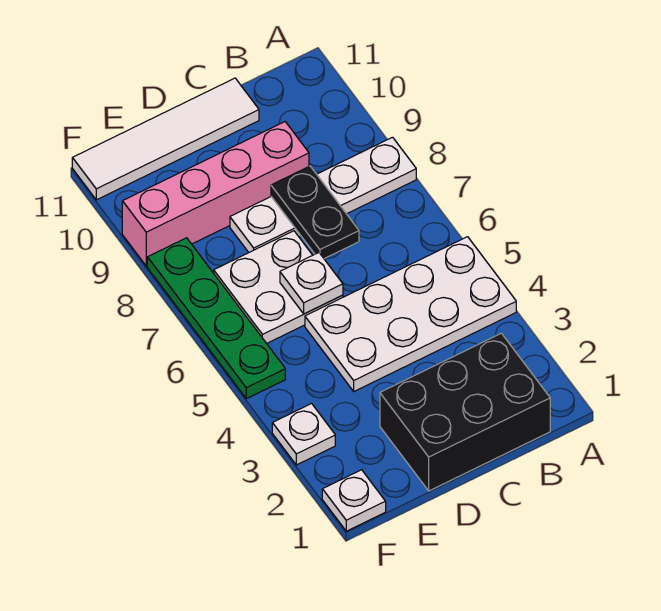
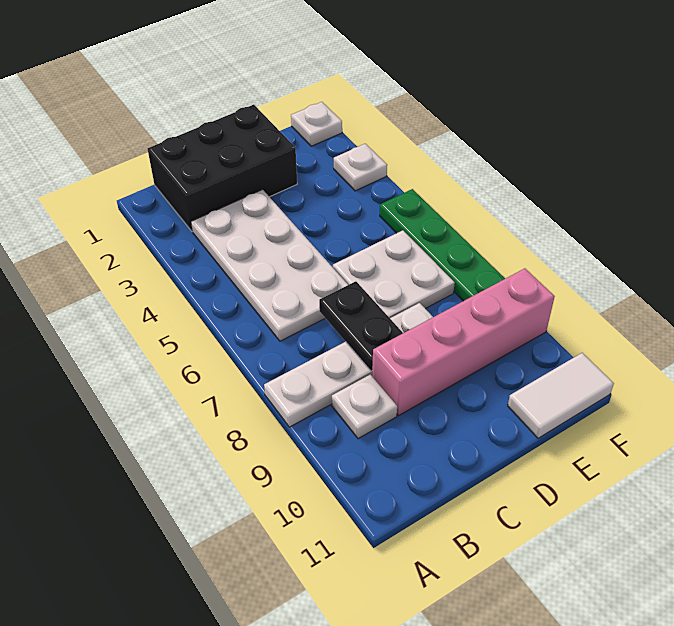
white plate A4:D5 level 1 -> white plate B3:C6 level 1
white tile C11:F11 level 1 -> white tile E11:F11 level 1
white plate D6 level 2 -> white plate B9 level 1

